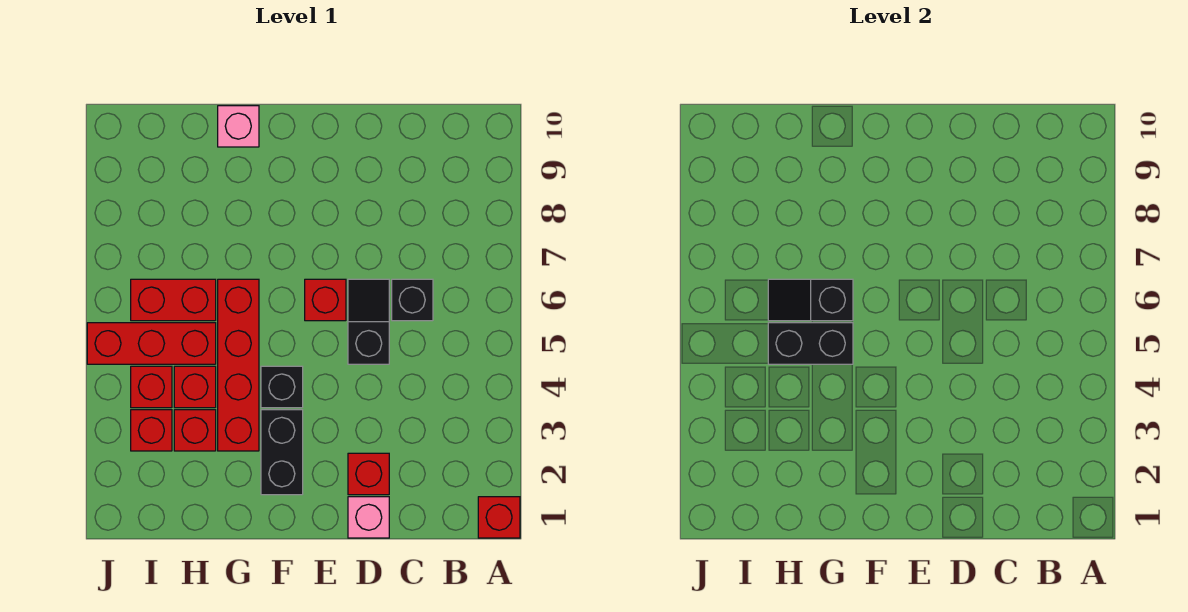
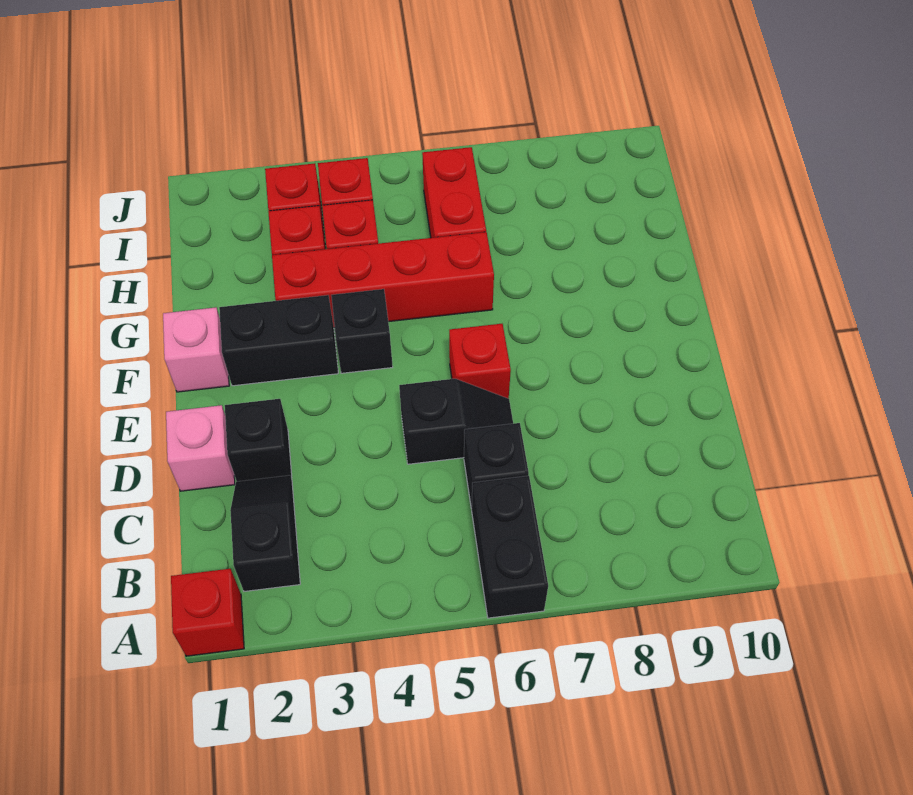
red brick D2 level 1 -> black brick D2 level 1
black brick G5:H5 level 2 -> black brick A6:B6 level 1
black slope G6:H6 level 2 top G -> black slope B2:C2 level 1 top B
pink brick G10 level 1 -> pink brick F1 level 1
red brick H5:J5 level 1 -> none

